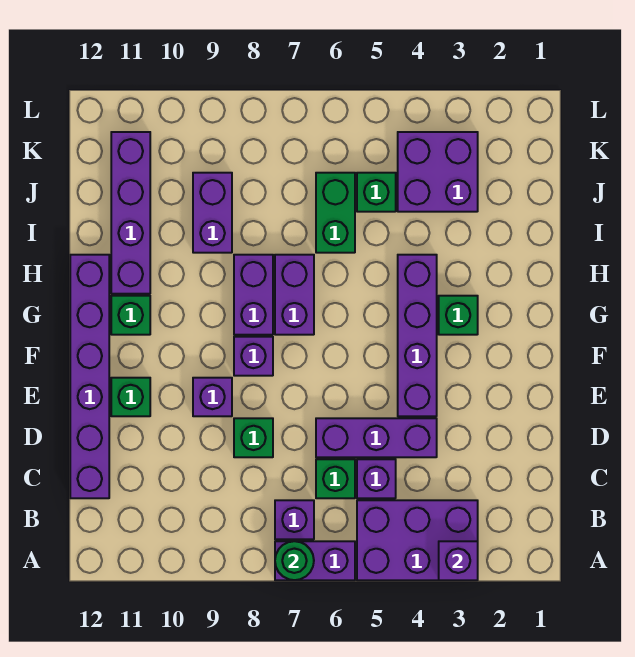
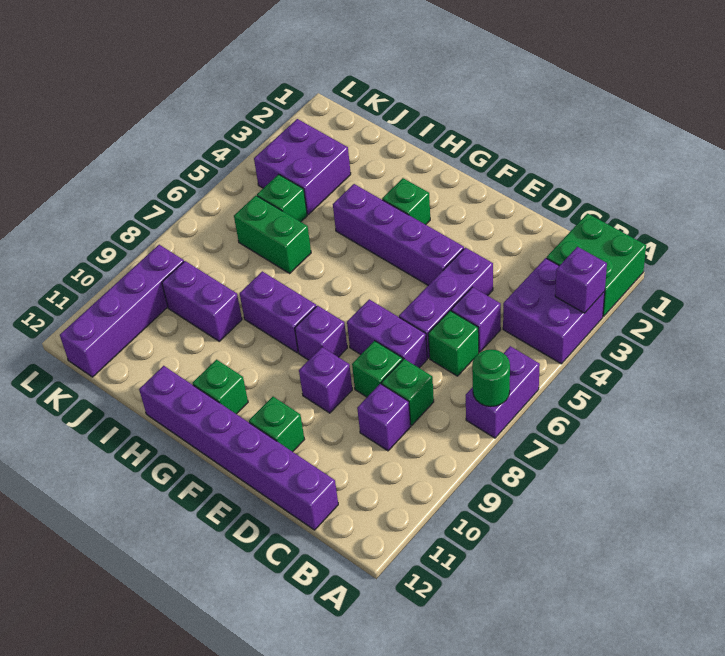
none -> green brick A1:B2 level 1
purple brick A3:B5 level 1 -> purple brick A3:B4 level 1
purple brick B7 level 1 -> purple brick C9 level 1
none -> green brick C8 level 1
purple brick G7:H7 level 1 -> purple brick D7:E7 level 1
purple brick H11:K11 level 1 -> purple brick K9:K12 level 1

